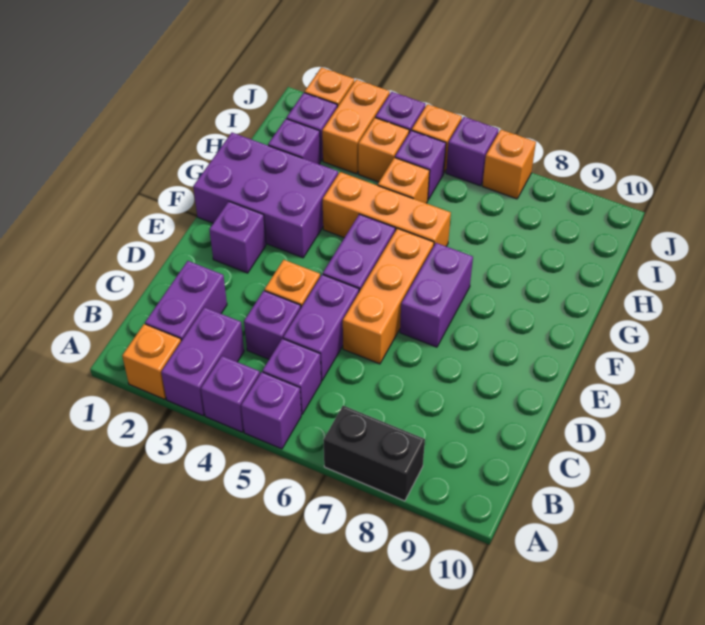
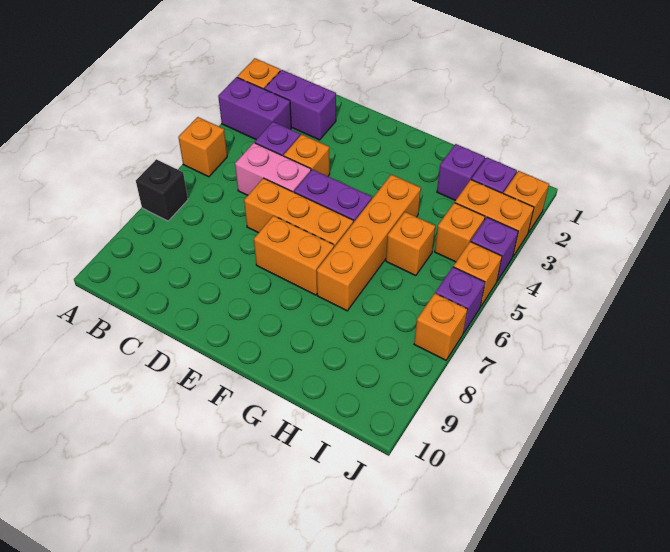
purple brick A4 level 1 -> none
purple brick A5 level 1 -> orange brick A5 level 1
black brick A7:A8 level 1 -> black brick A7 level 1
purple brick B5 level 1 -> none
purple brick C5:D5 level 1 -> pink brick C5:D5 level 1
purple brick E2 level 1 -> none
purple brick E7:F7 level 1 -> orange brick E7:F7 level 1
purple brick F1:G3 level 1 -> none
orange brick G4:G6 level 1 -> orange brick G4:G7 level 1
purple brick I5 level 1 -> none

